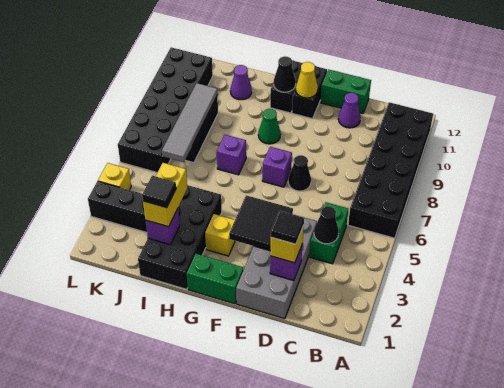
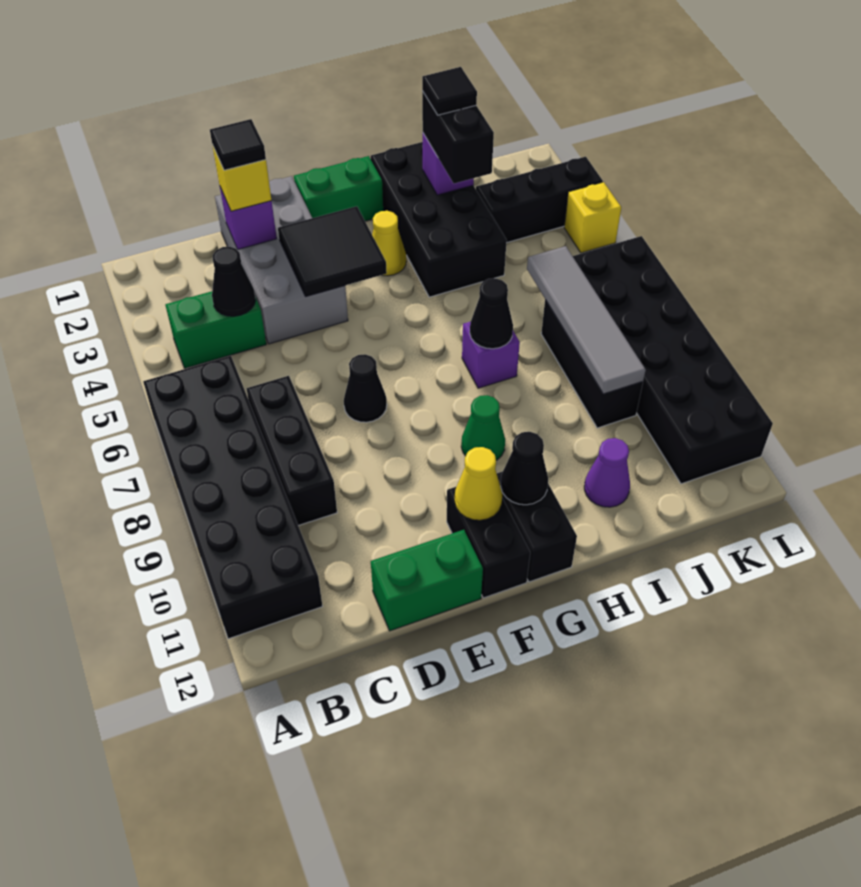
green brick C4:C5 level 1 -> green brick B4:C4 level 1
none -> black brick C7:C9 level 1
purple cone D11 level 1 -> none
purple brick F7 level 1 -> none
yellow brick G3 level 1 -> yellow cone G3 level 1
none -> black cone H7 level 2
yellow brick I2:I3 level 3 -> black brick I2:I3 level 3

